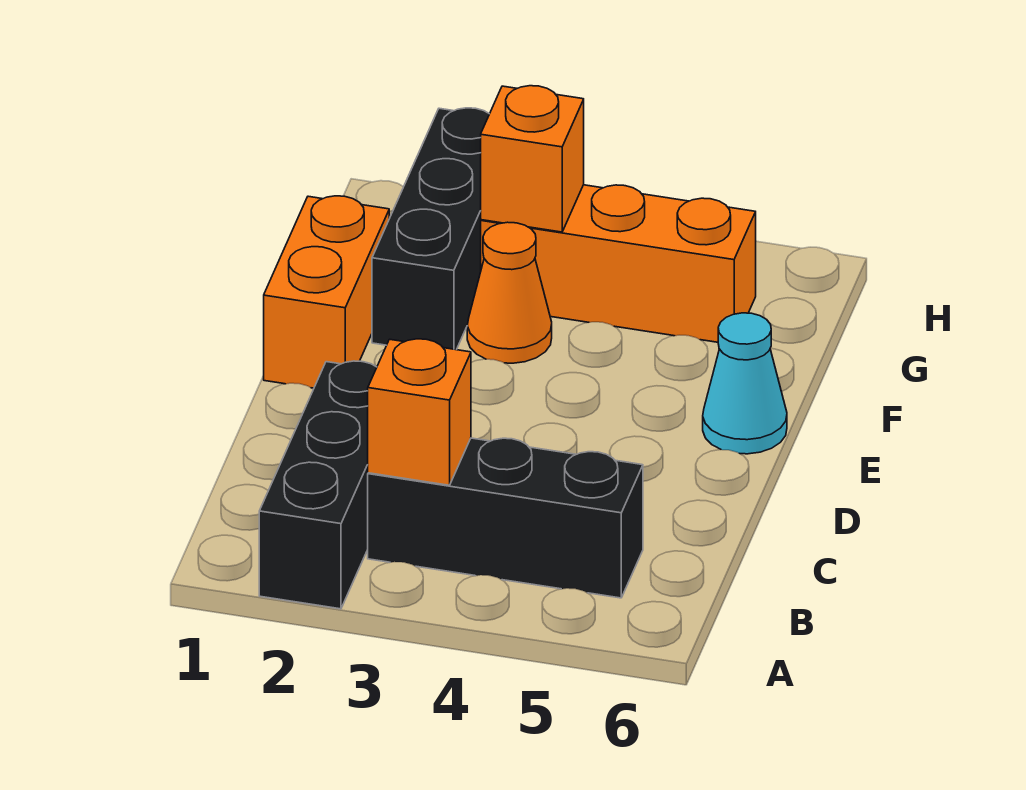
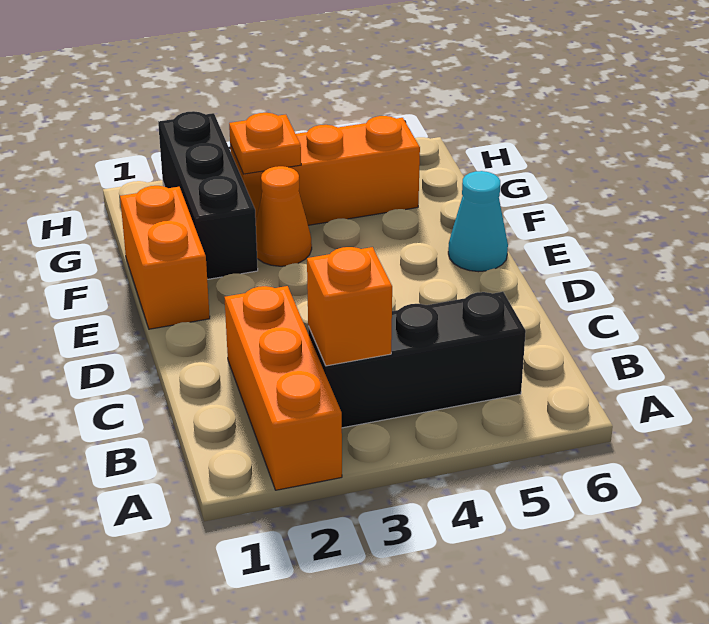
black brick A2:C2 level 1 -> orange brick A2:C2 level 1
orange brick G3 level 2 -> orange plate G3 level 2

